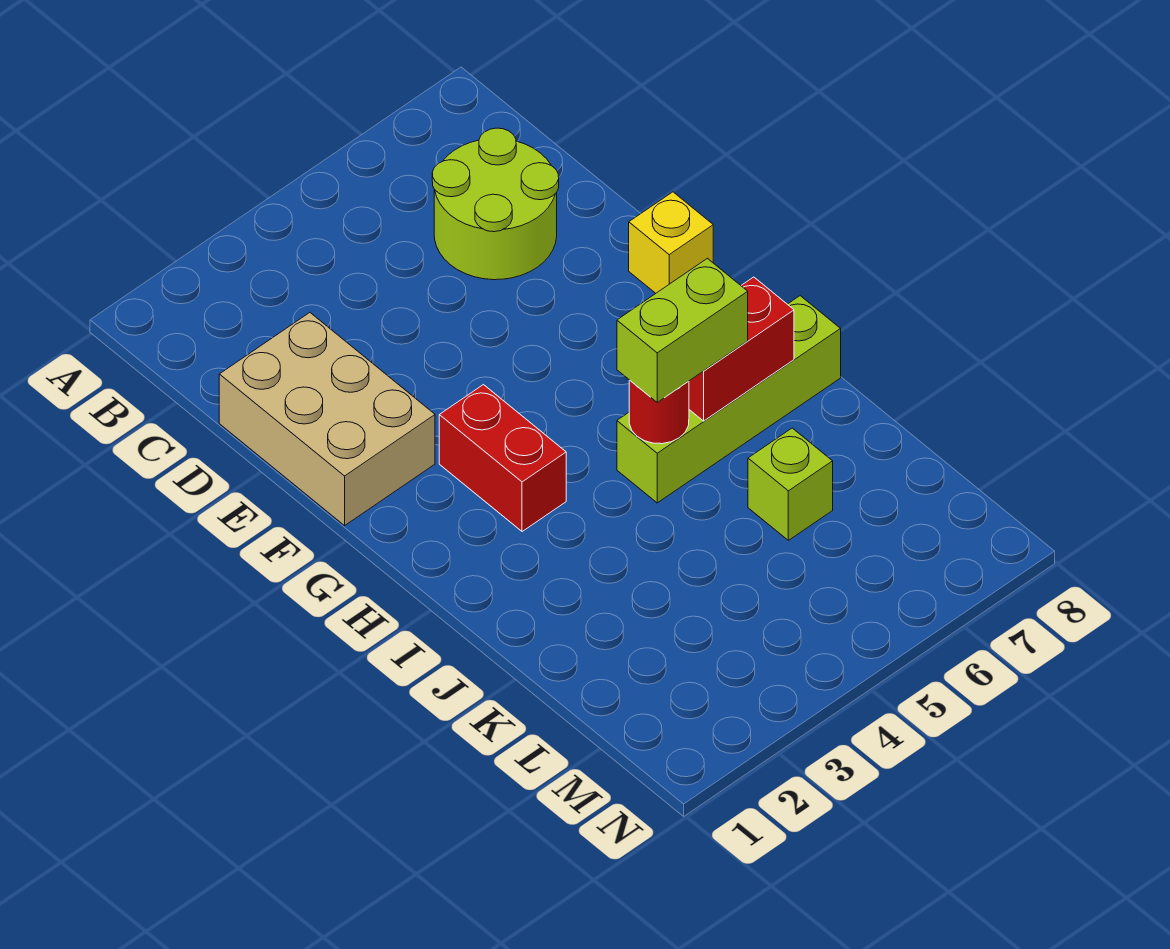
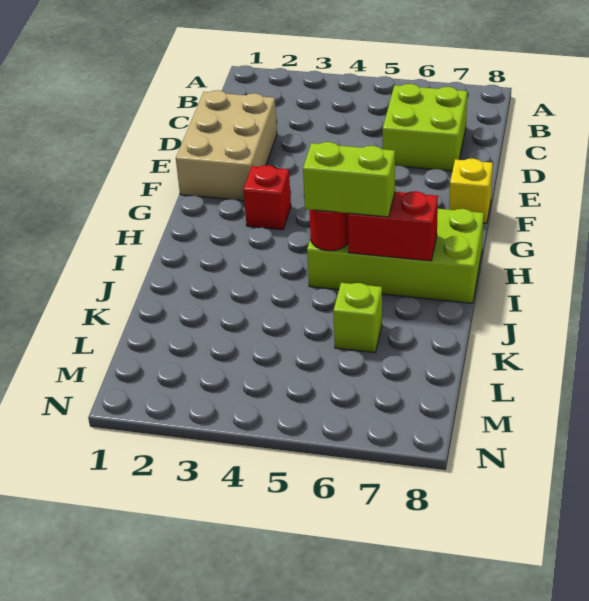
lime round brick C6:D7 level 1 -> lime brick C6:D7 level 1
red brick G3:H3 level 1 -> red brick G3 level 1
lime brick I5:I8 level 1 -> lime brick H5:I8 level 1

